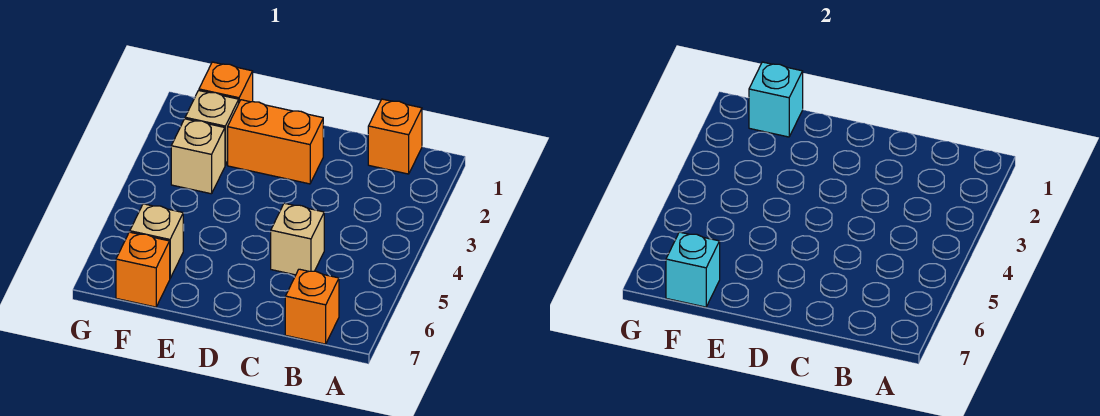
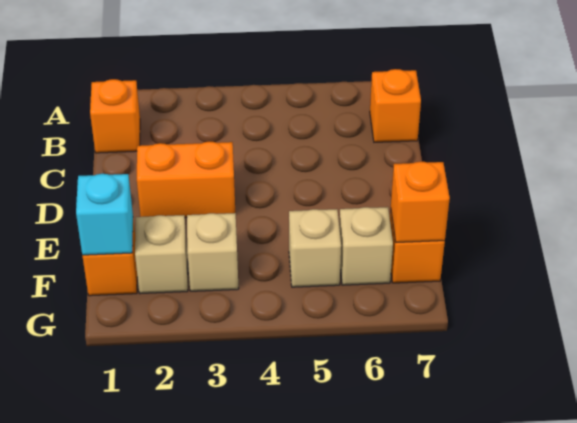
tan brick C5 level 1 -> tan brick F5 level 1
orange brick D2:E2 level 1 -> orange brick D2:D3 level 1
cyan brick F7 level 2 -> orange brick F7 level 2

